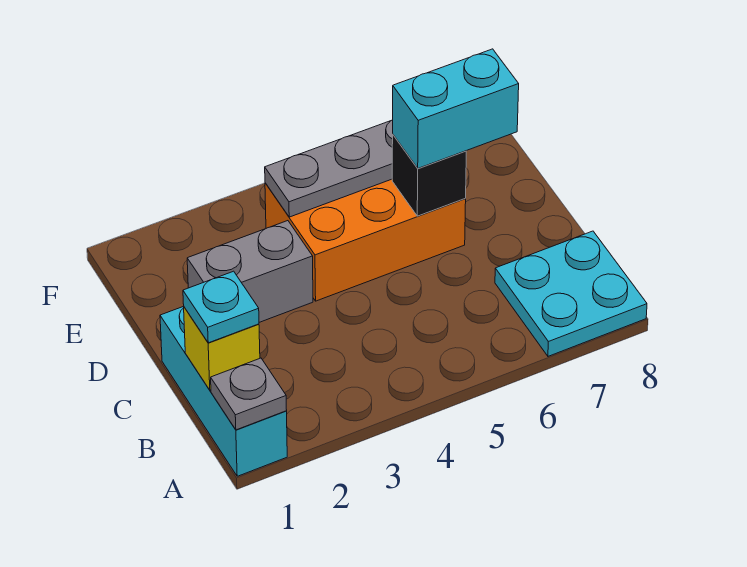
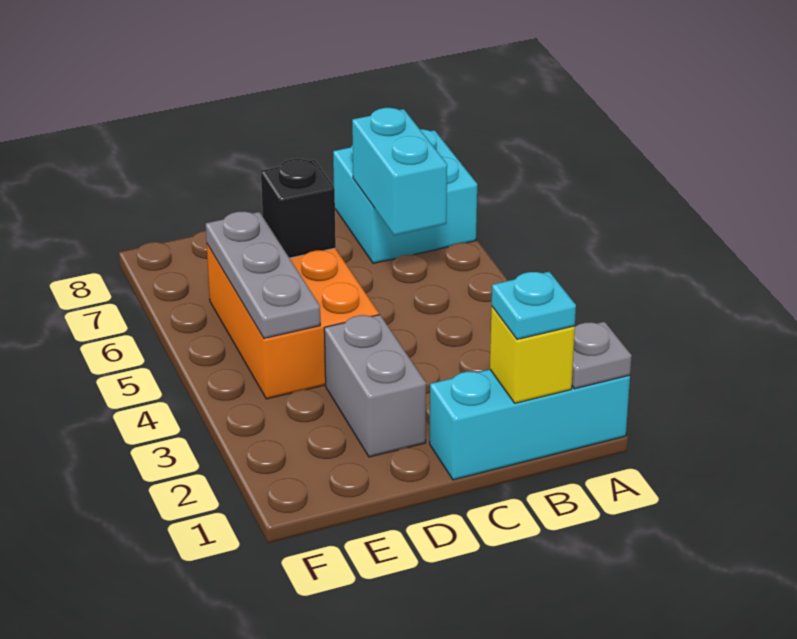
cyan plate A7:B8 level 1 -> cyan brick A7:B8 level 1
cyan brick D6:D7 level 3 -> cyan brick B6:B7 level 2

